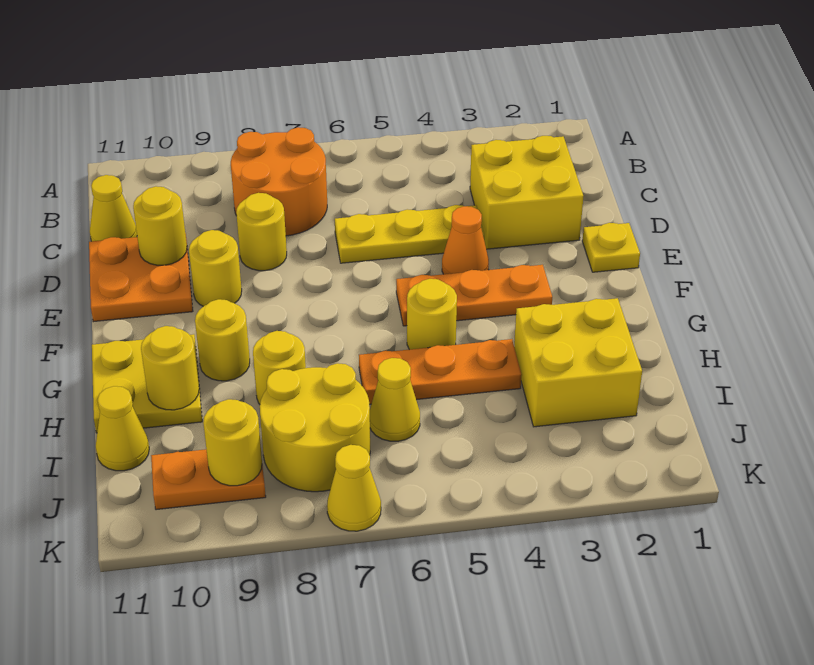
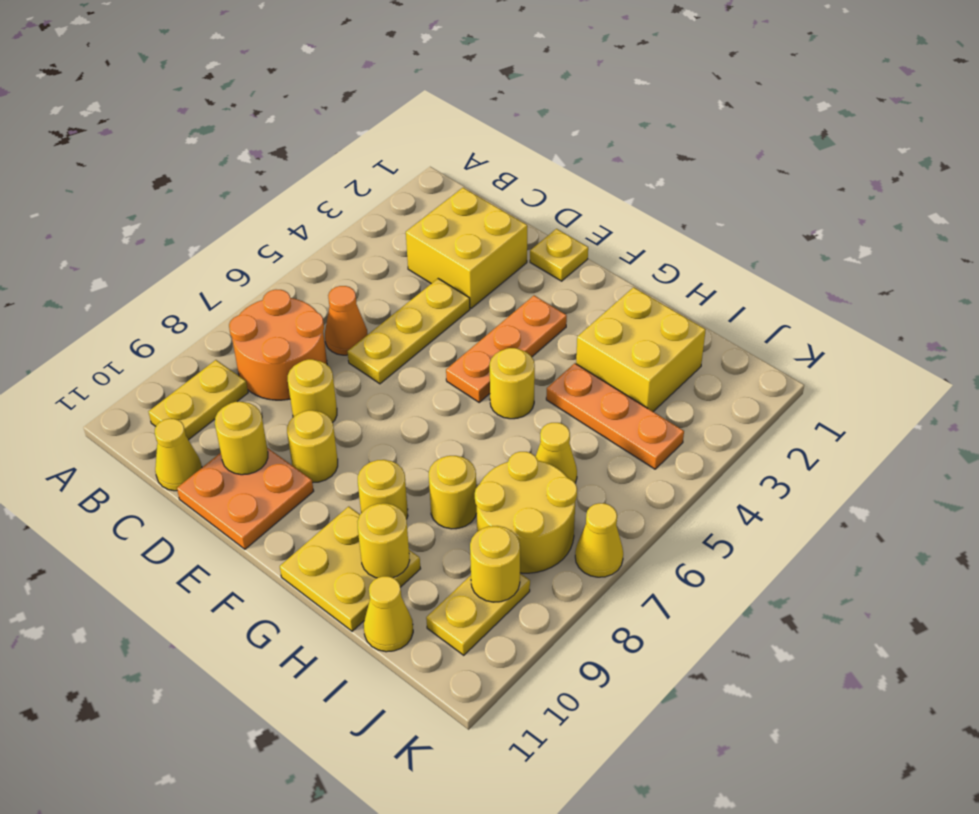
none -> yellow plate B9:B10 level 1
orange cone E4 level 1 -> orange cone C6 level 1
orange plate H4:H6 level 1 -> orange plate H4:J4 level 1
orange plate J9:J10 level 1 -> yellow plate J9:J10 level 1

